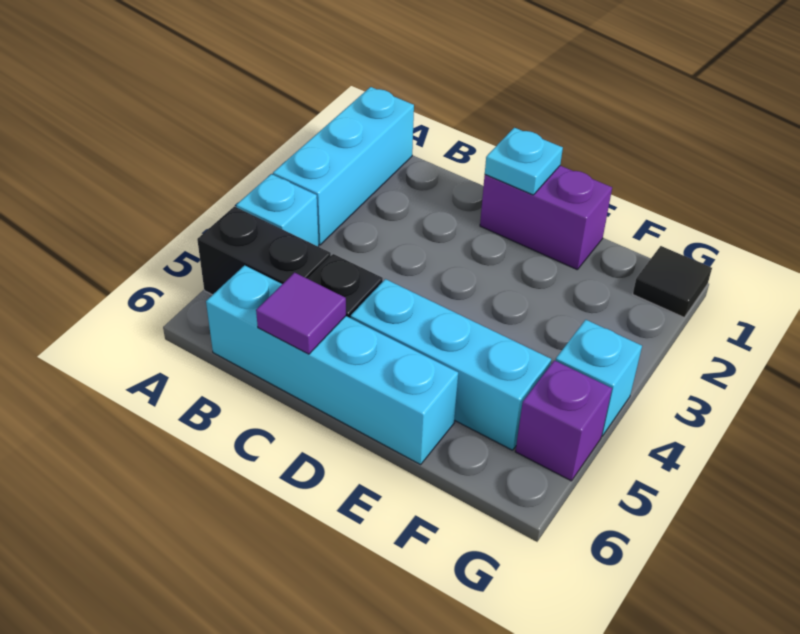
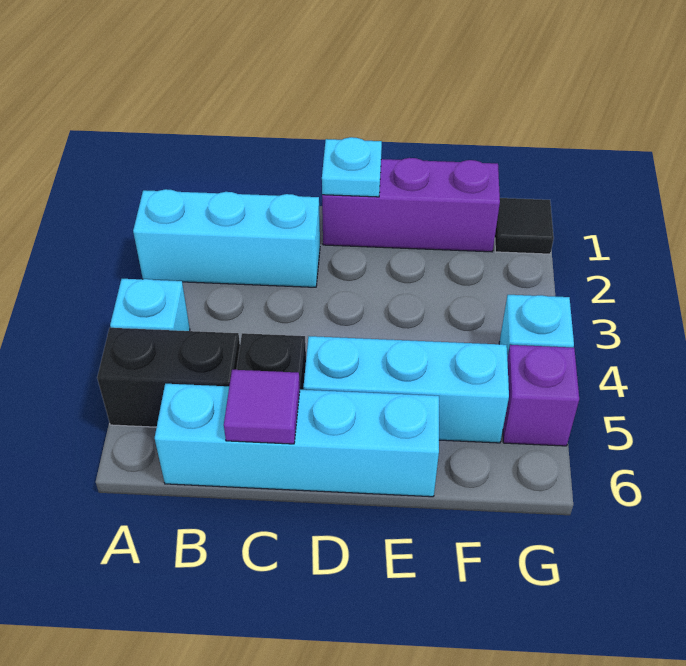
cyan brick A1:A3 level 1 -> cyan brick A2:C2 level 1
purple brick D1:E1 level 1 -> purple brick D1:F1 level 1

